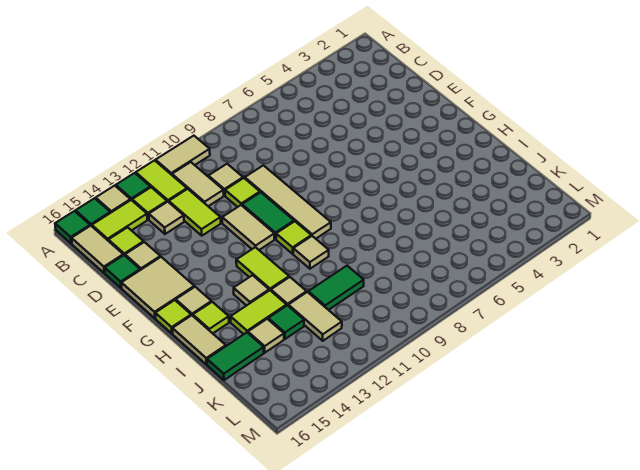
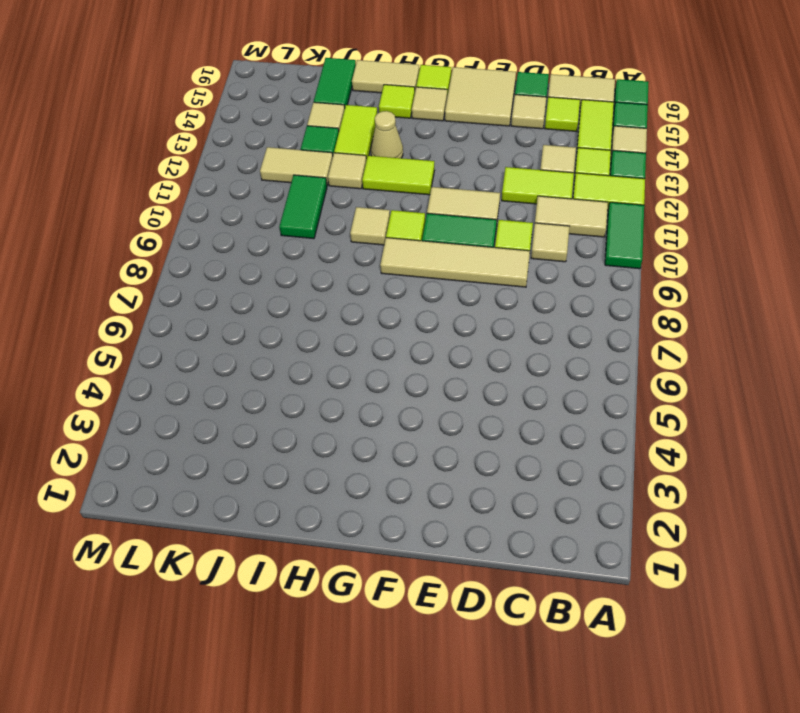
tan tile A10:A11 level 1 -> green tile A10:A11 level 1
tan tile H13 level 1 -> tan cone H13 level 1

